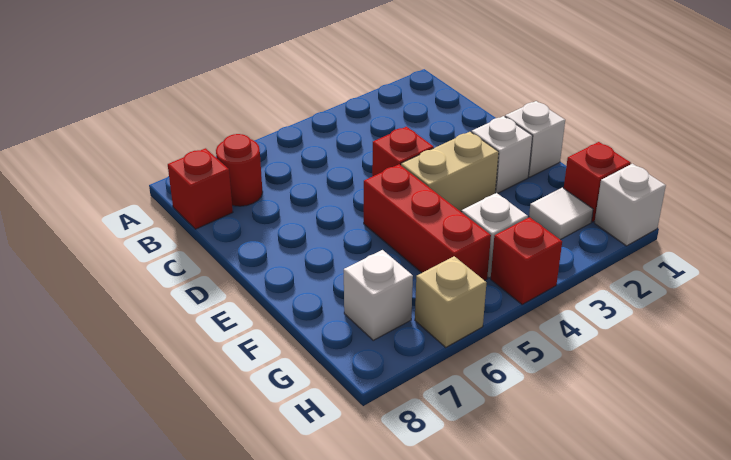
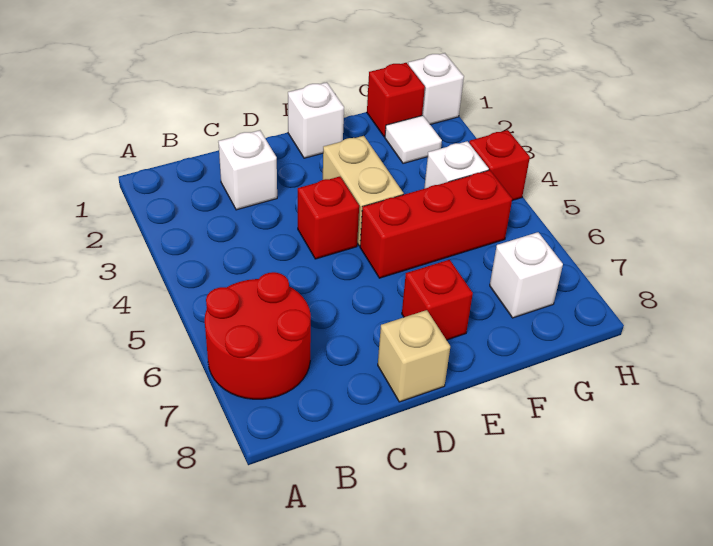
red round brick B7 level 1 -> red round brick A6:B7 level 1
red brick B8 level 1 -> red brick E7 level 1
white brick E2 level 1 -> white brick C2 level 1
tan brick H6 level 1 -> tan brick D8 level 1

